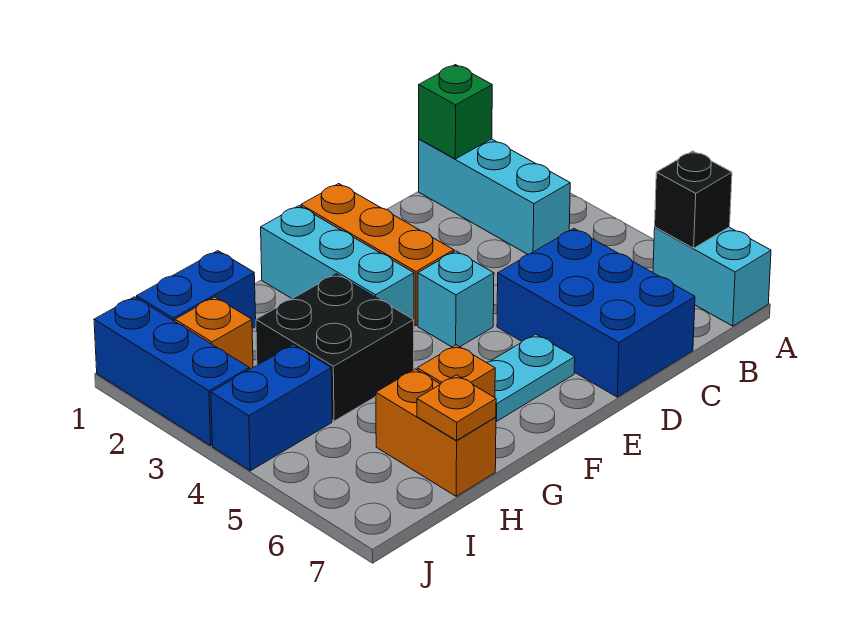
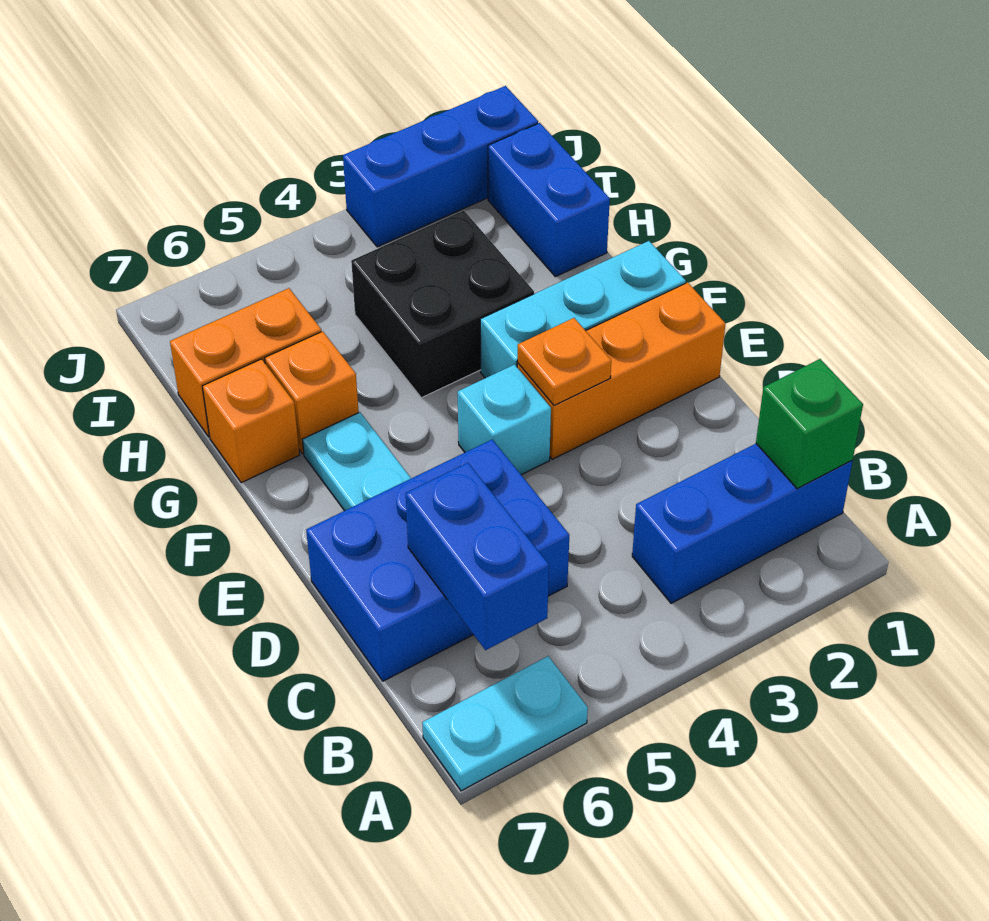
cyan brick A6:A7 level 1 -> cyan plate A6:A7 level 1
black brick A6 level 2 -> none
cyan brick B1:B3 level 1 -> blue brick B1:B3 level 1
orange plate H7 level 2 -> orange plate E3 level 2
orange brick I2 level 1 -> orange brick G7 level 1
blue brick I4:J4 level 1 -> blue brick B6:C6 level 2

